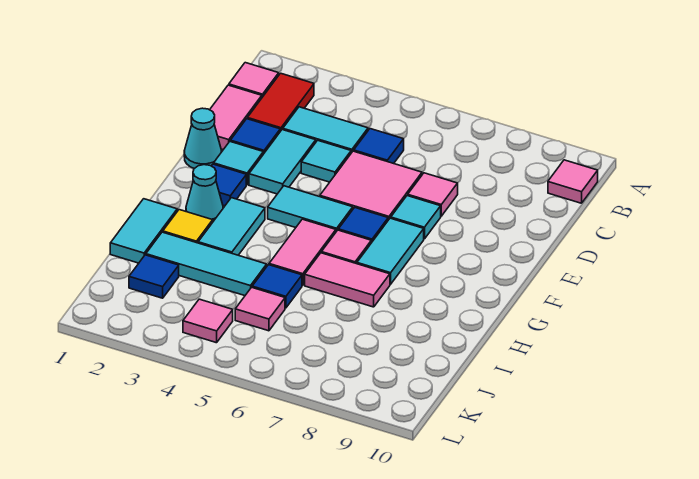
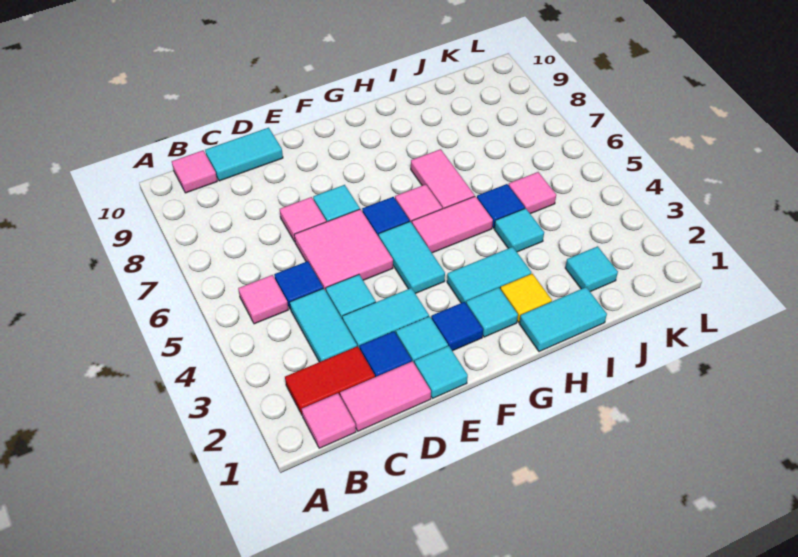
cyan cone E1 level 1 -> cyan tile E1 level 1
cyan tile F7:G7 level 1 -> cyan tile C10:D10 level 1
cyan cone G2 level 1 -> cyan tile G2 level 1
cyan tile I2:I4 level 1 -> cyan tile I4 level 1
blue tile J2 level 1 -> cyan tile J2 level 1
pink tile K4 level 1 -> pink tile B5 level 1

